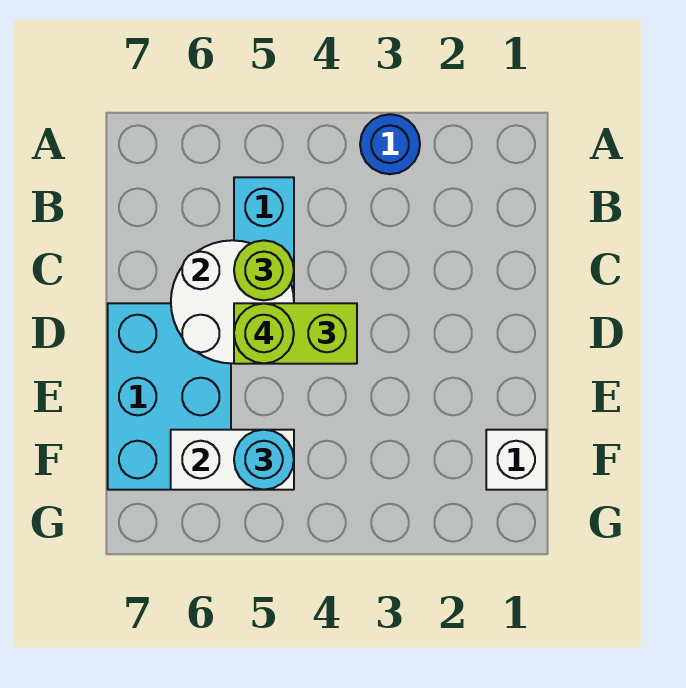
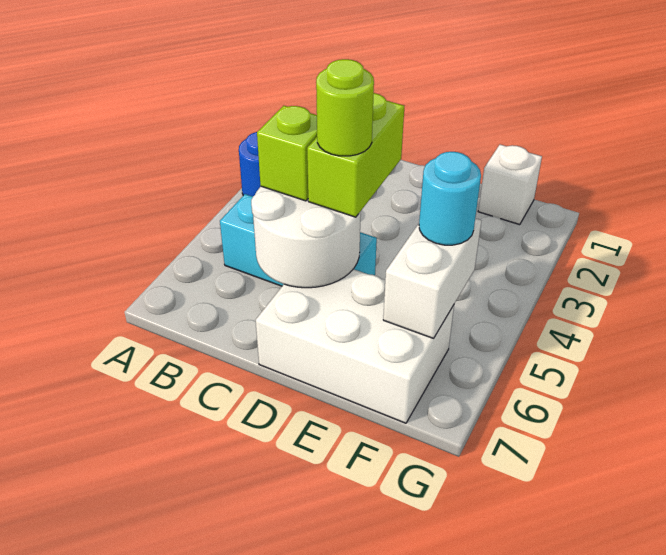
lime round brick C5 level 3 -> lime brick C5 level 3
cyan brick D6:F7 level 1 -> white brick D6:F7 level 1

